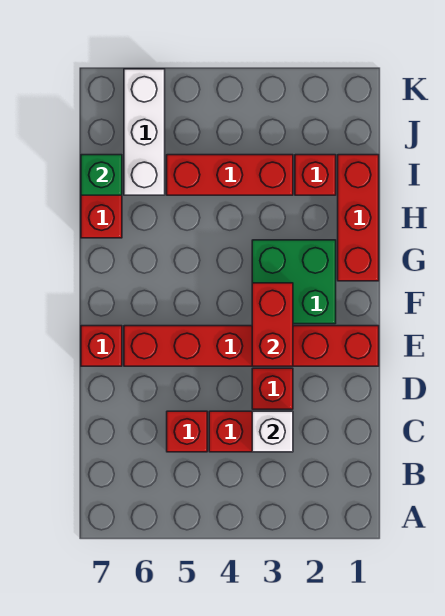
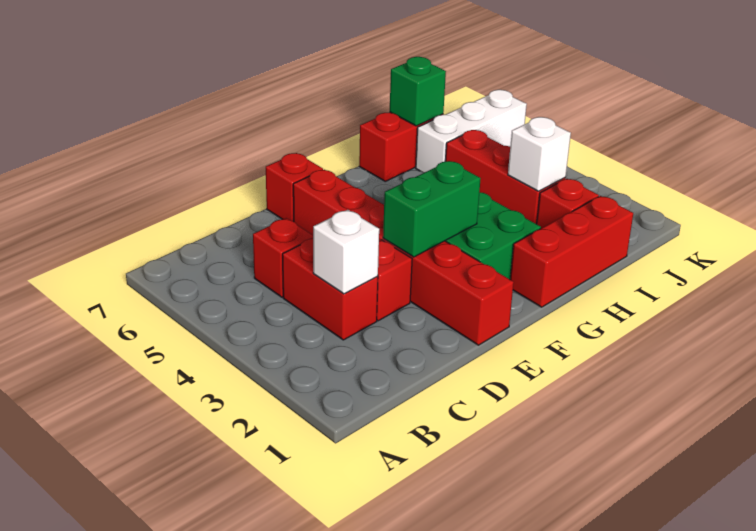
red brick E3:F3 level 2 -> green brick E3:F3 level 2
none -> white brick I3 level 2

